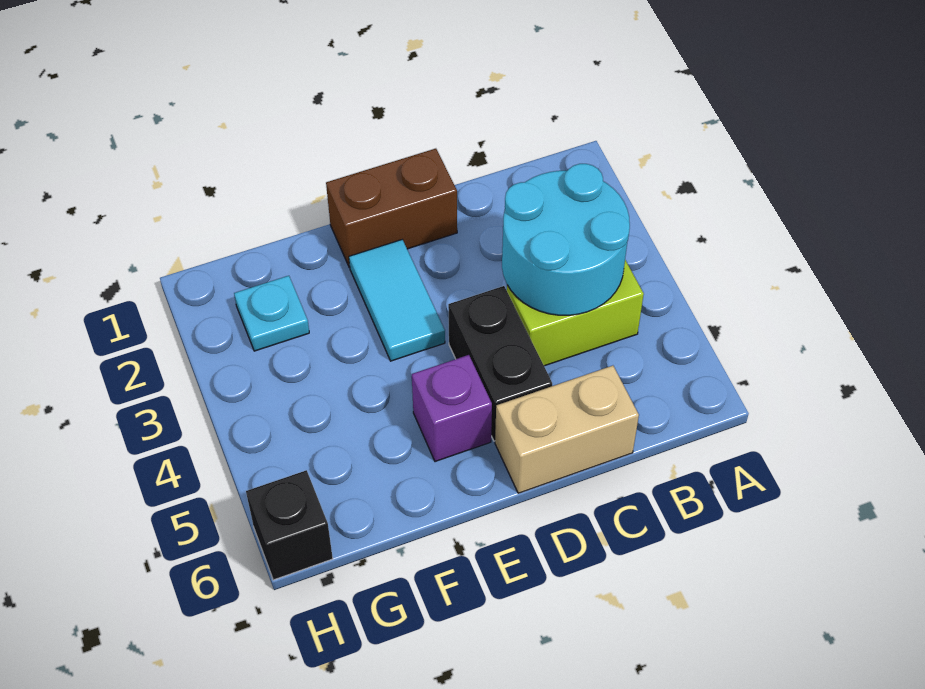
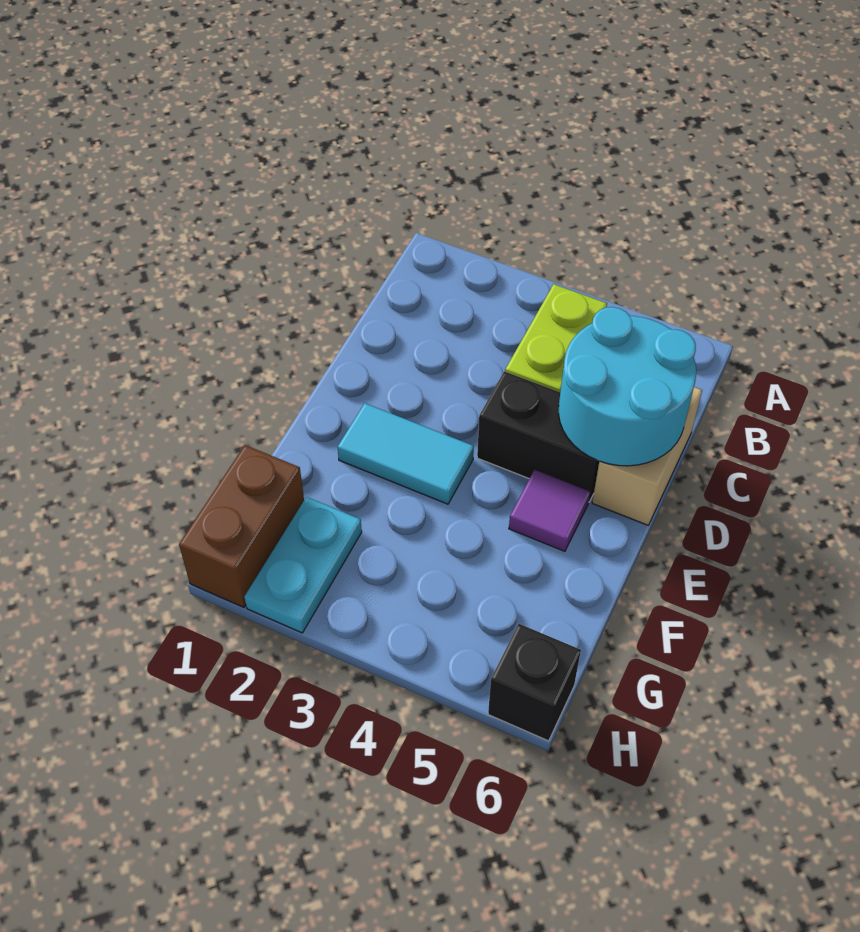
cyan round brick B3:C4 level 2 -> cyan round brick C5:D6 level 2
brown brick D1:E1 level 1 -> brown brick G1:H1 level 1
purple brick E5 level 1 -> purple tile E5 level 1
cyan plate G2 level 1 -> cyan plate G2:H2 level 1

